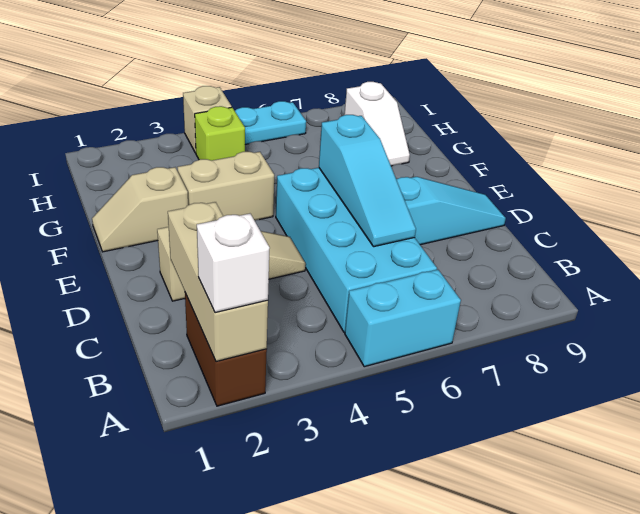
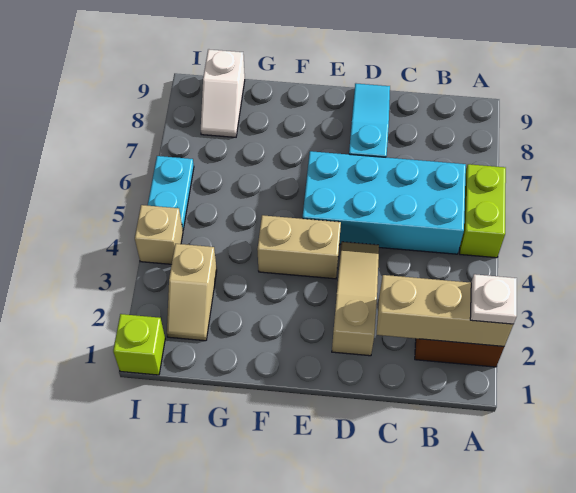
white brick A2 level 3 -> white plate A2 level 3
cyan brick A5:A6 level 1 -> lime brick A5:A6 level 1
cyan slope C6:E6 level 2 top E -> none
tan slope F1:F2 level 1 top 2 -> tan slope H2:H3 level 1 top 3
tan brick F3:F4 level 1 -> tan brick E4:F4 level 1
white slope G8:H8 level 1 top H -> white slope H8:H9 level 1 top 9
lime brick H4 level 1 -> lime brick I1 level 1

